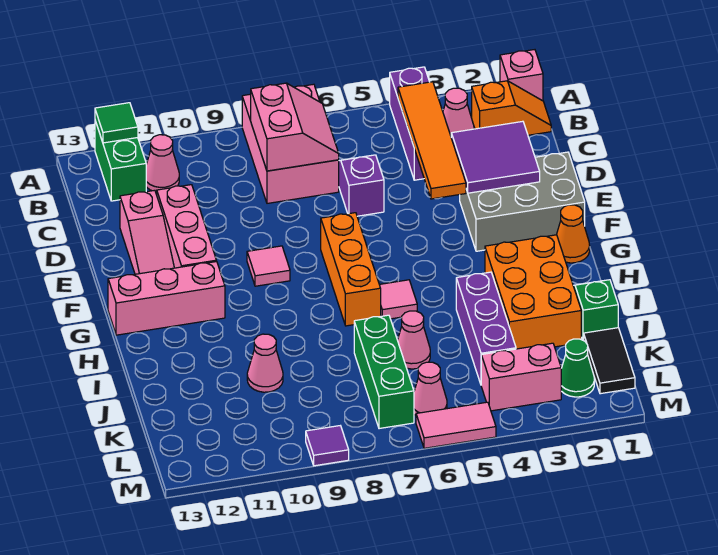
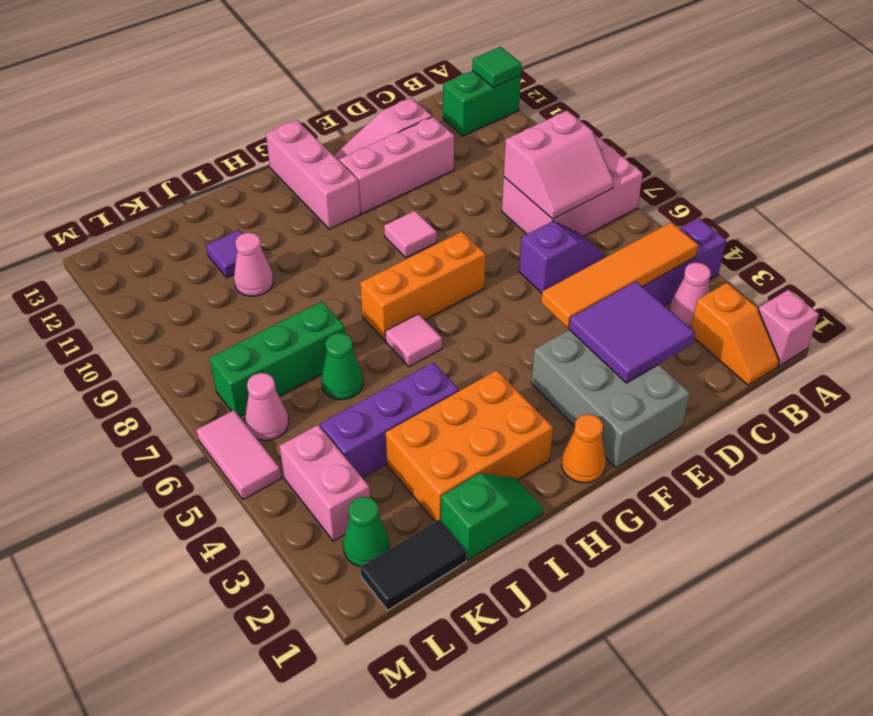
pink cone B11 level 1 -> none
pink cone J6 level 1 -> green cone J6 level 1
purple tile M9 level 1 -> purple tile J11 level 1

